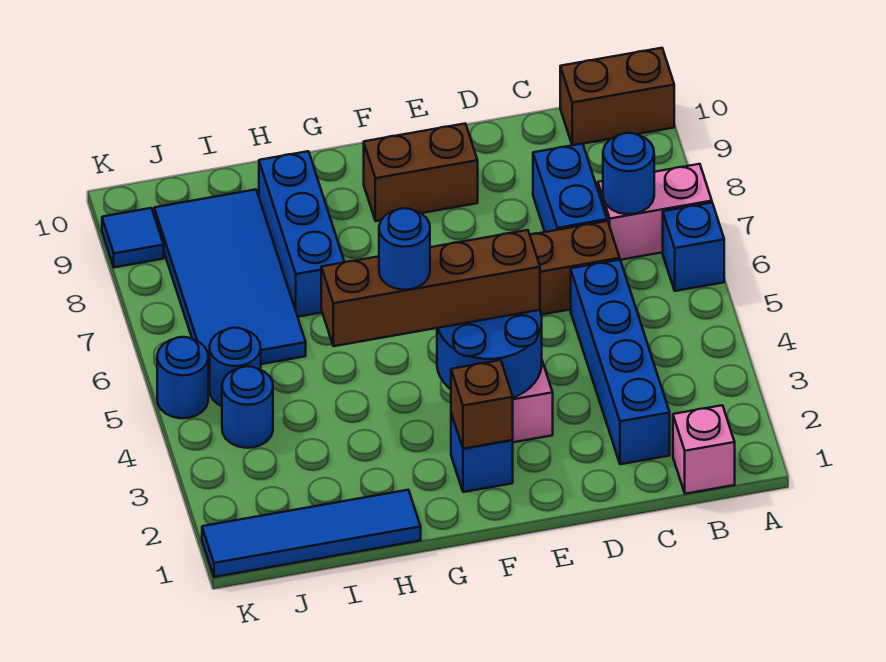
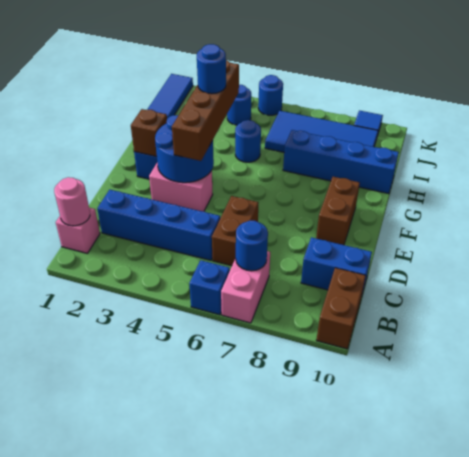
none -> pink round brick B1 level 2
blue brick C7:C8 level 1 -> blue brick C9:C10 level 1
blue brick H7:H9 level 1 -> blue brick H7:H10 level 1
blue round brick J5 level 1 -> blue round brick H5 level 1

